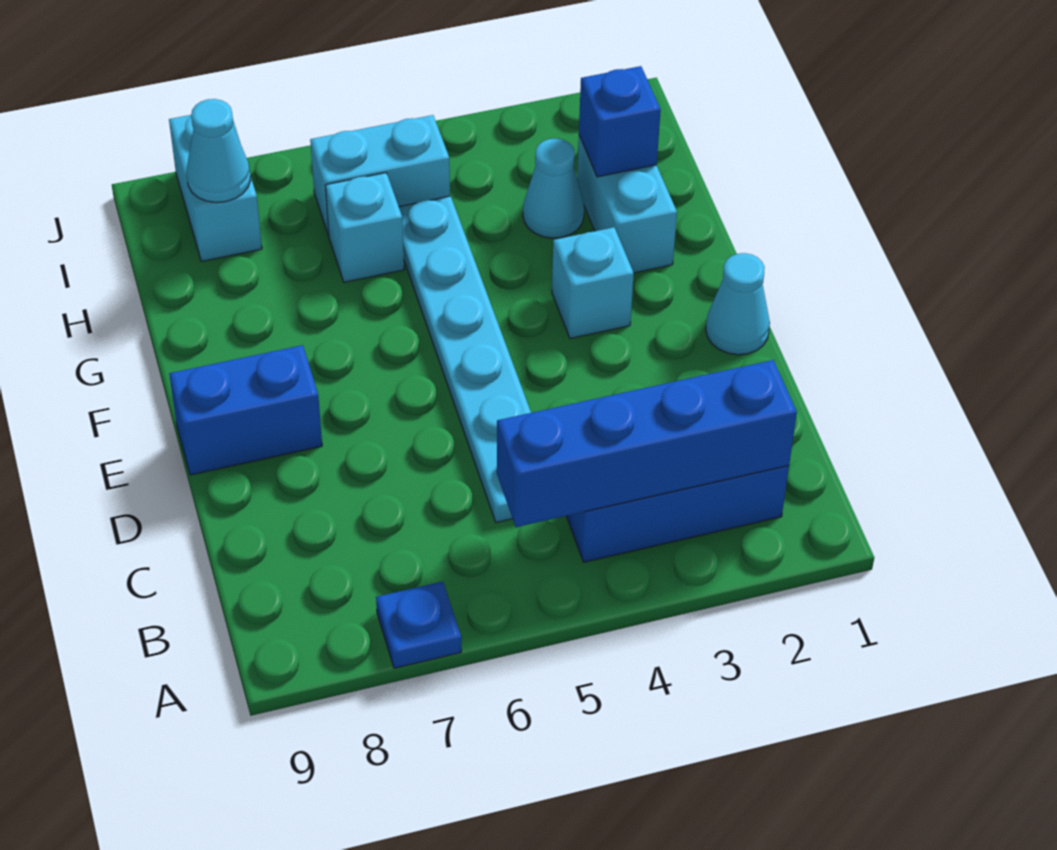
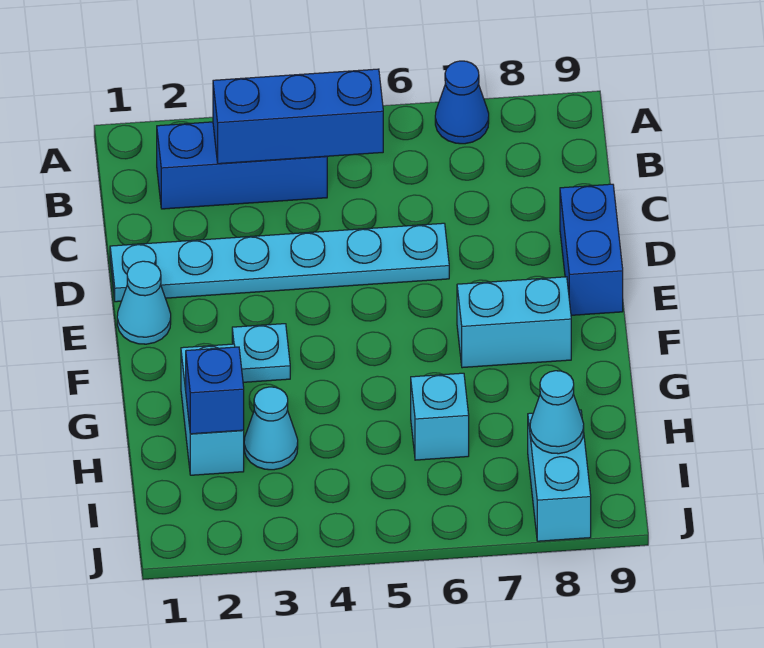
blue plate A7 level 1 -> blue cone A7 level 1
blue brick B2:B5 level 2 -> blue brick B3:B5 level 2
cyan plate C5:H5 level 1 -> cyan plate D1:D6 level 1
blue brick E8:E9 level 1 -> blue brick D9:E9 level 1
cyan brick F3 level 1 -> cyan plate F3 level 1
cyan brick I5:I6 level 1 -> cyan brick F7:F8 level 1

